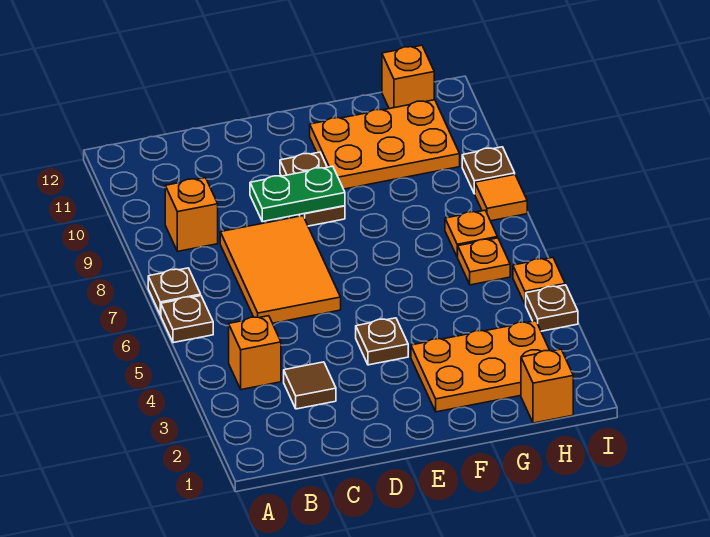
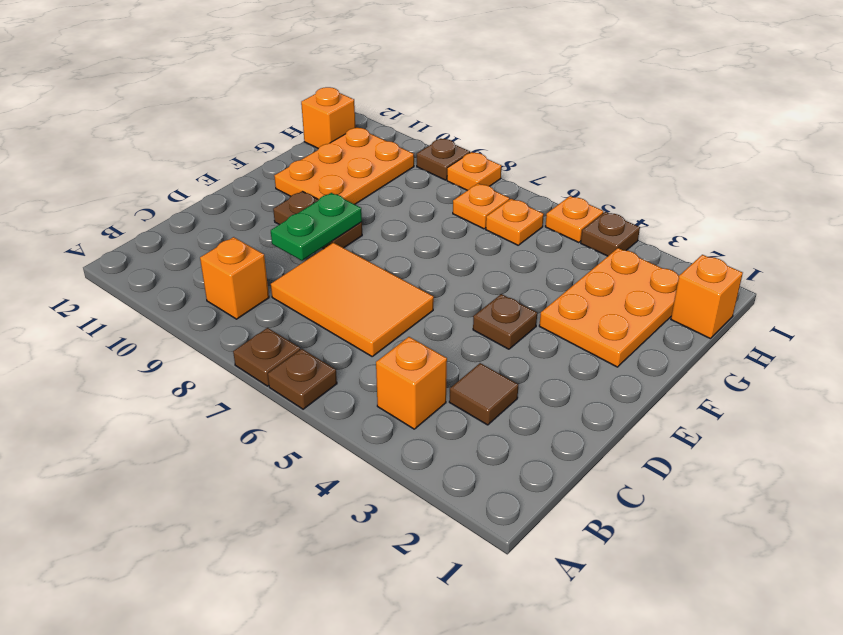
orange tile I8 level 1 -> orange plate I8 level 1

